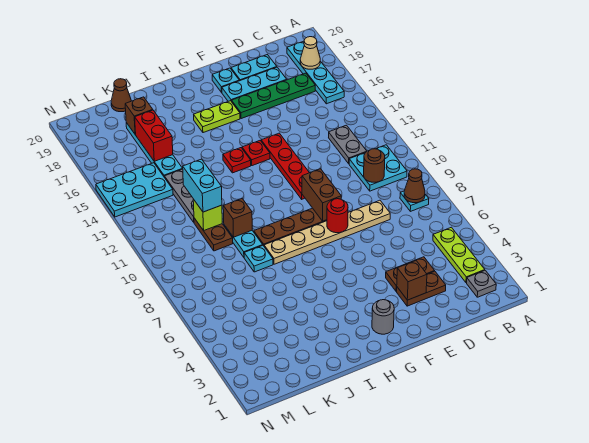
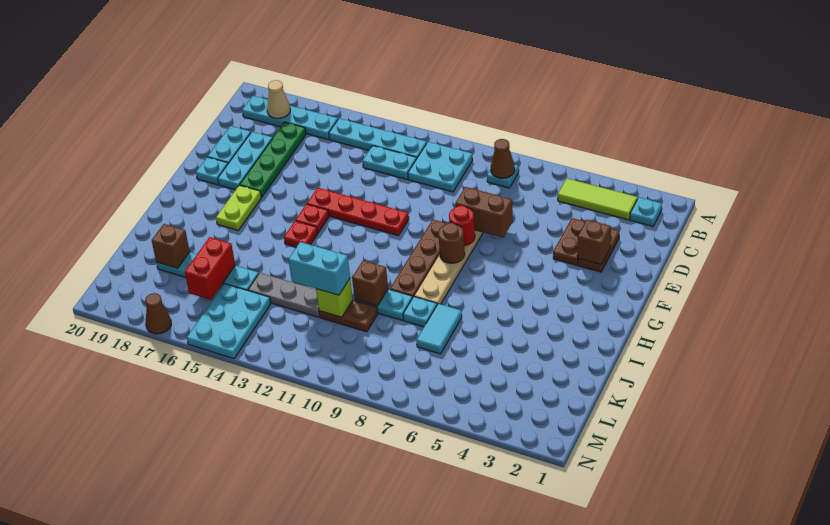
grey plate B2 level 1 -> cyan plate B2 level 1
lime plate B3:B5 level 1 -> lime tile B3:B5 level 1
none -> cyan plate B12:B15 level 1
brown round brick C10 level 2 -> brown round brick G8 level 2
grey plate C12:C13 level 1 -> cyan plate C12:C13 level 1
brown brick F9:F10 level 2 -> brown brick E7:E8 level 2
grey round brick G2 level 1 -> none
none -> cyan tile J7:K7 level 1
red brick K16:K17 level 2 -> red brick K16:L16 level 2
brown cone K20 level 1 -> brown cone N17 level 1

